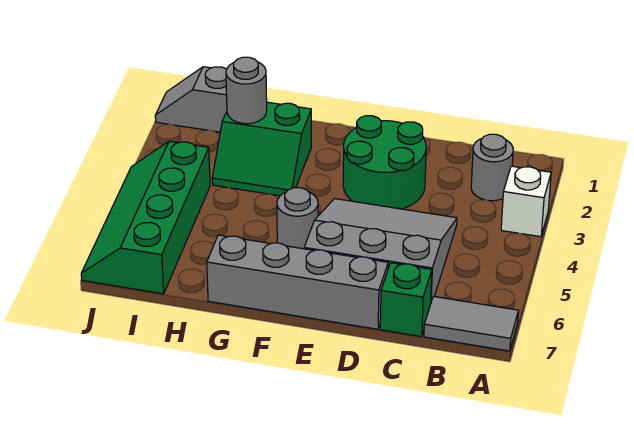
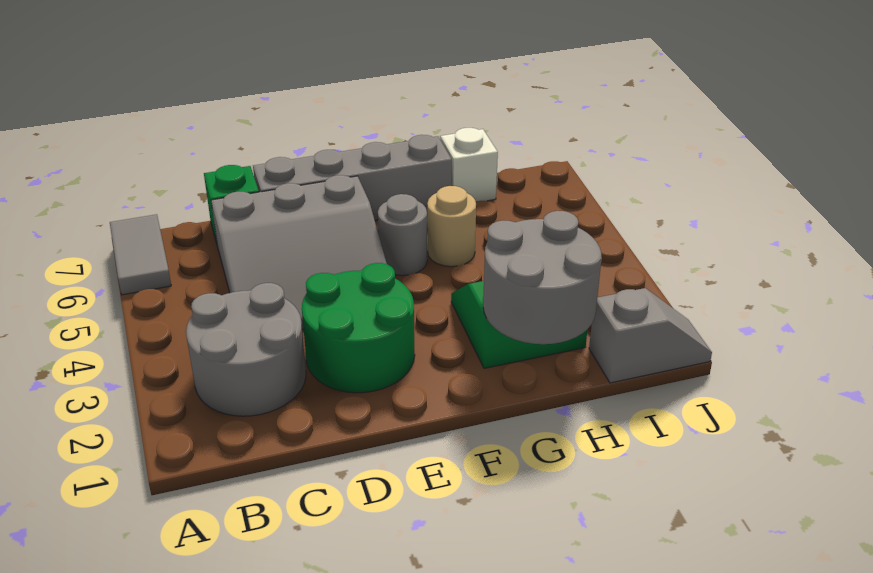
white brick A3 level 1 -> white brick H7 level 1
grey tile A7:B7 level 1 -> grey tile A6:A7 level 1
grey round brick B2 level 1 -> grey round brick B2:C3 level 1
none -> tan round brick G5 level 1
grey round brick H2 level 2 -> grey round brick G1:H2 level 2
green slope I4:J7 level 1 top I -> none

